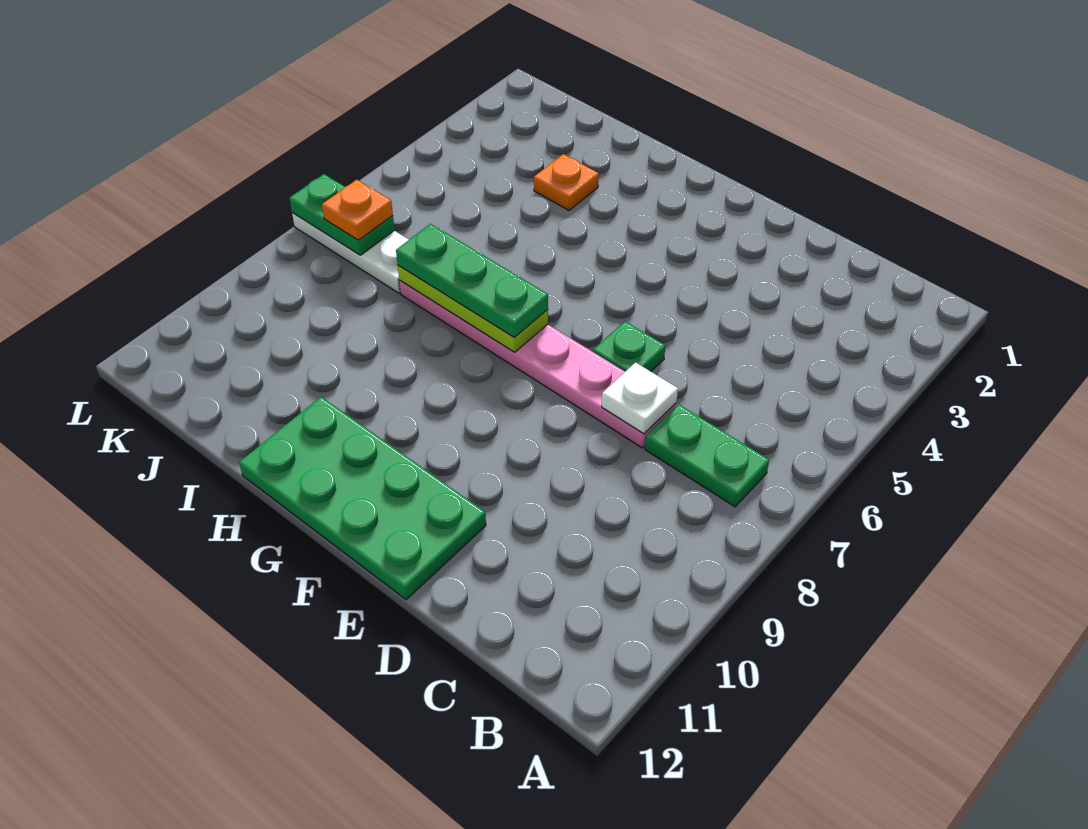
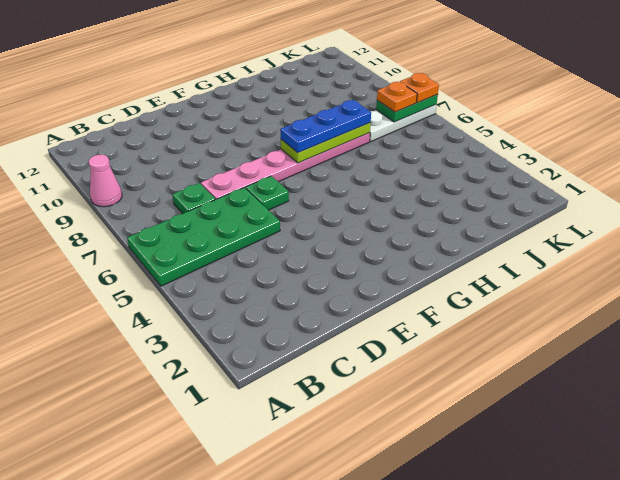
none -> pink cone A9 level 1
green plate B7:C7 level 1 -> green plate C7 level 1
white plate D7 level 2 -> none
green plate E11:H12 level 1 -> green plate A5:D6 level 1
green plate G7:I7 level 3 -> blue plate G7:I7 level 3
orange plate I3 level 1 -> orange plate L7 level 3

